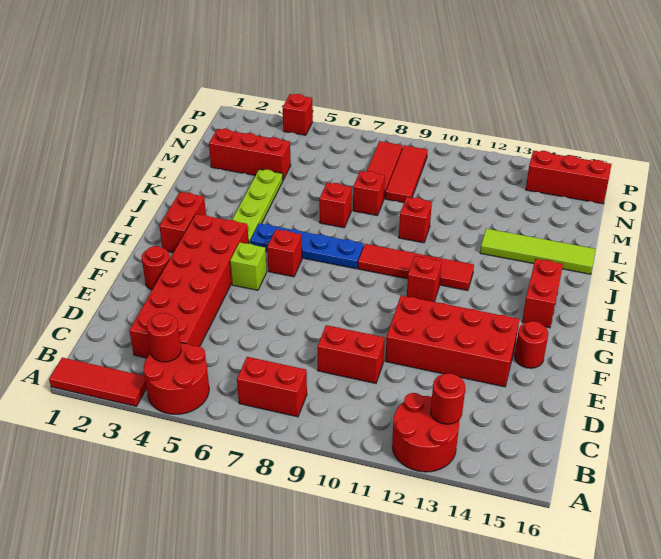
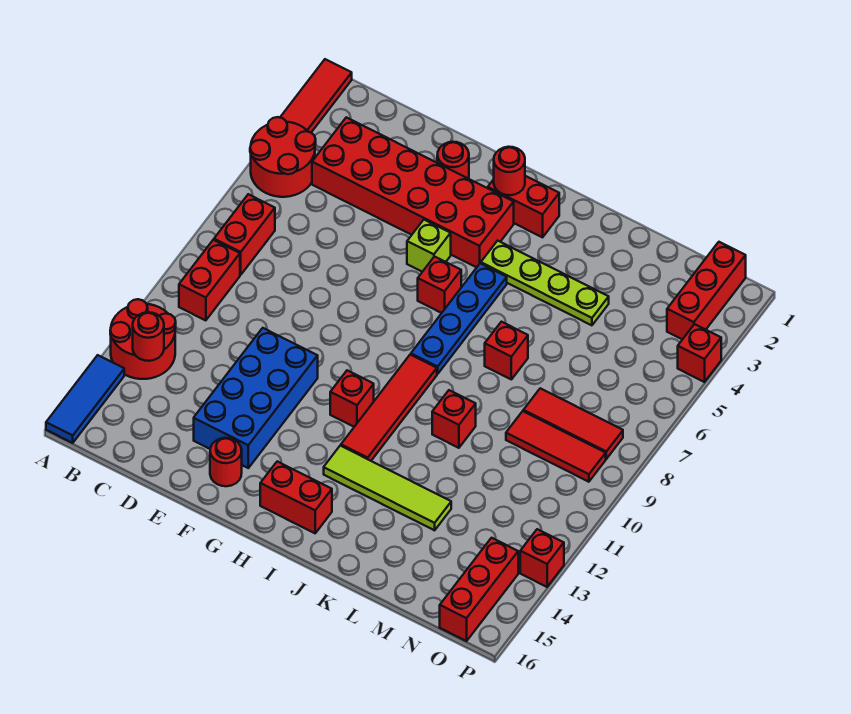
none -> blue tile A14:A16 level 1
red round brick B4 level 2 -> red round brick H2 level 2
red brick D9:D10 level 1 -> red brick B9:B10 level 1
red brick E11:F14 level 1 -> blue brick E11:F14 level 1
lime tile K13:K16 level 1 -> lime tile I13:L13 level 1
red brick L8 level 1 -> red brick P13 level 1
red brick M2:M4 level 1 -> red brick O1:O3 level 1

